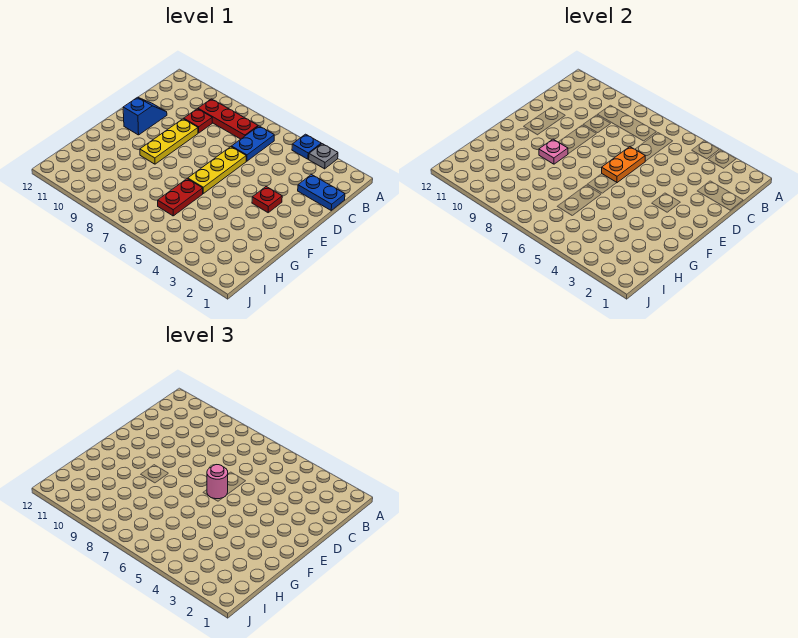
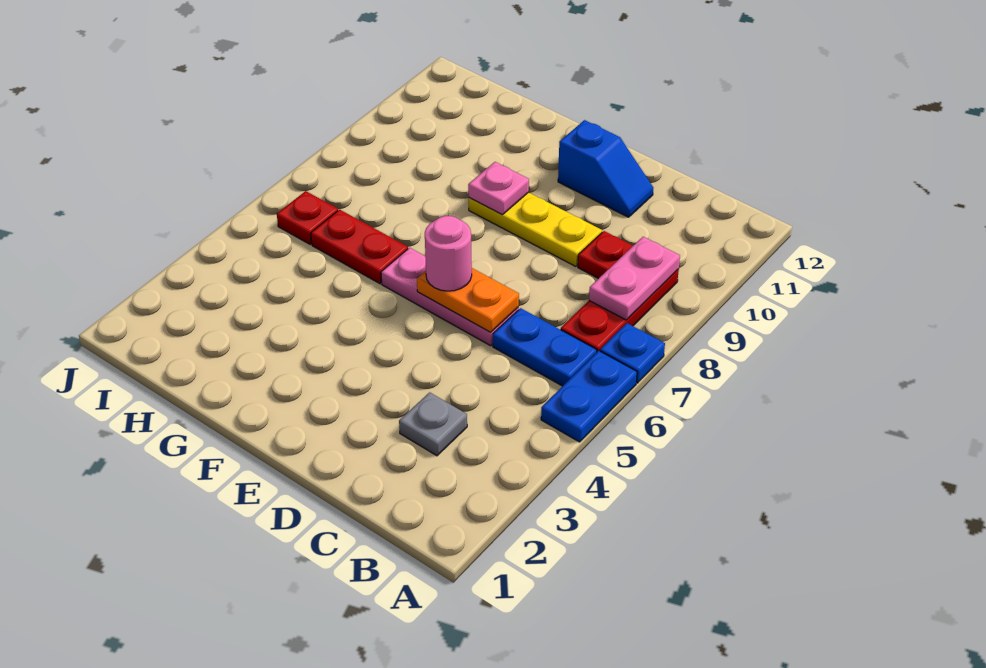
grey plate A3 level 1 -> grey plate C3 level 1
blue plate A4 level 1 -> blue plate A7 level 1
none -> pink plate B8:B9 level 2
blue plate C1:C2 level 1 -> blue plate A5:A6 level 1
yellow plate D6:F6 level 1 -> pink plate D6:F6 level 1
red plate E3 level 1 -> red plate I6 level 1

